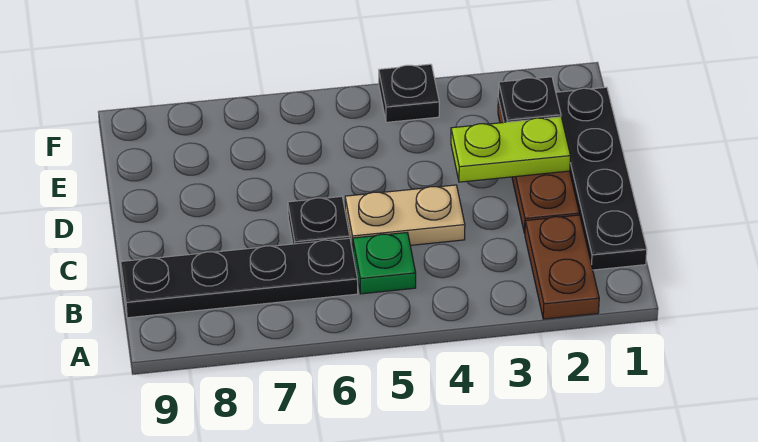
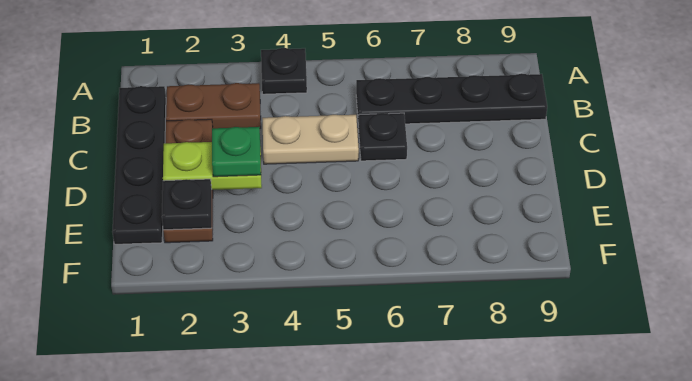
brown plate A2:B2 level 1 -> brown plate B2:B3 level 1
green plate B5 level 1 -> green plate D3 level 3
black plate F4 level 1 -> black plate A4 level 1

